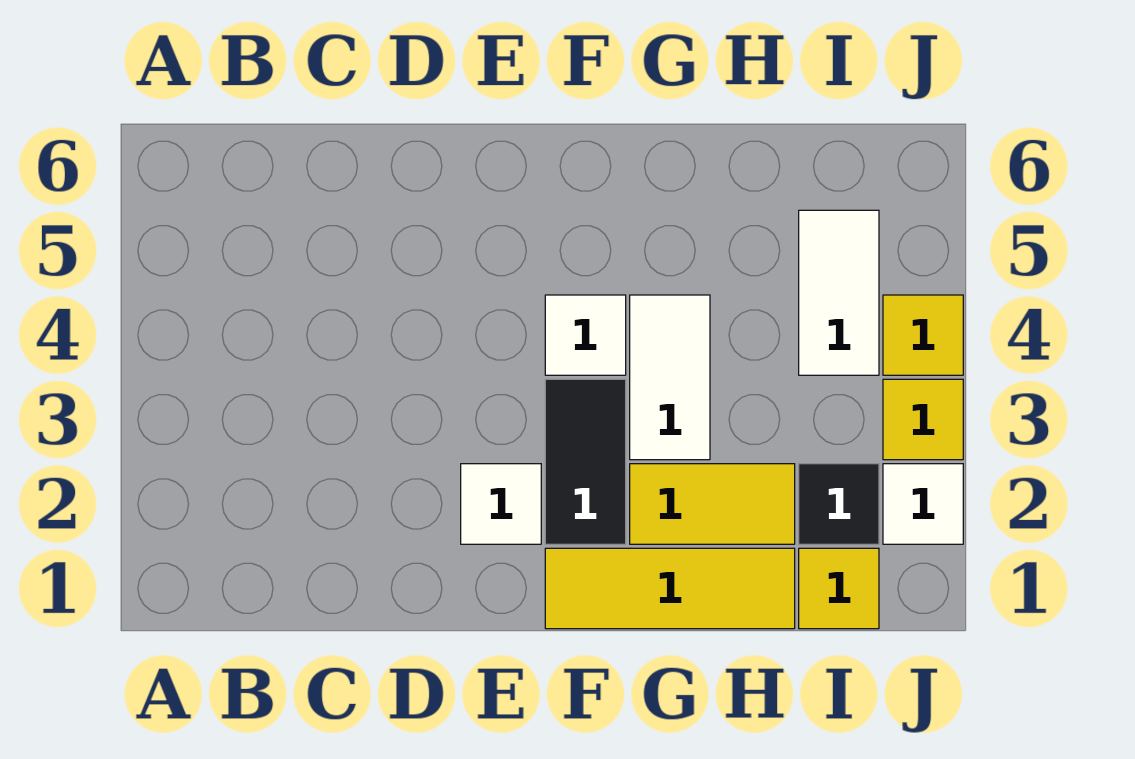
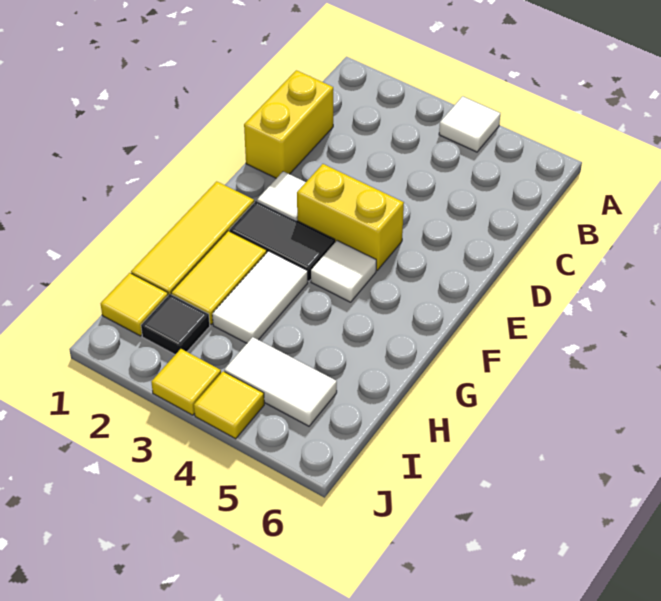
none -> yellow brick C1:D1 level 1
none -> yellow brick E3:E4 level 1
white tile G3:G4 level 1 -> white tile G3:H3 level 1
white tile J2 level 1 -> white tile A4 level 1

